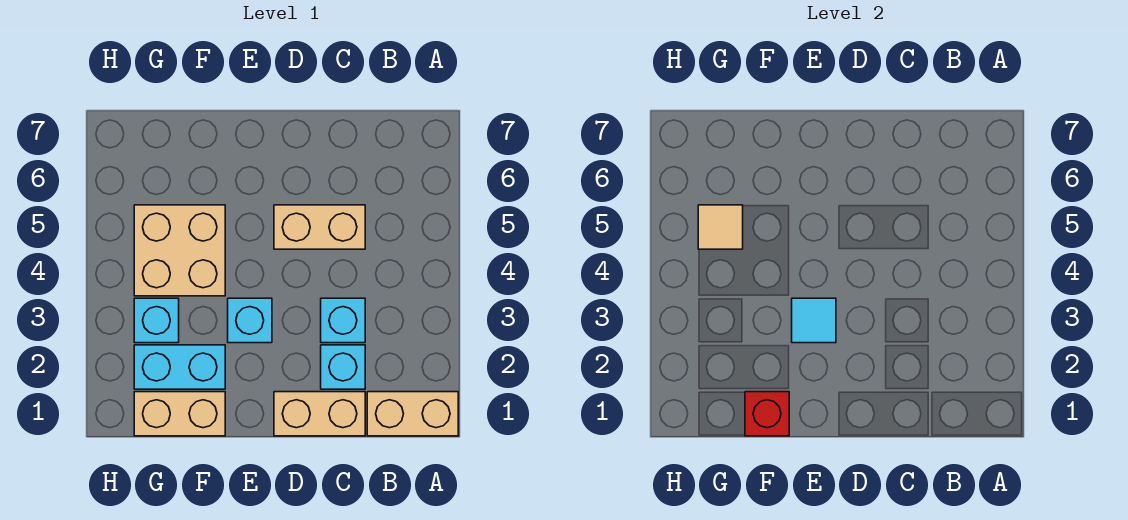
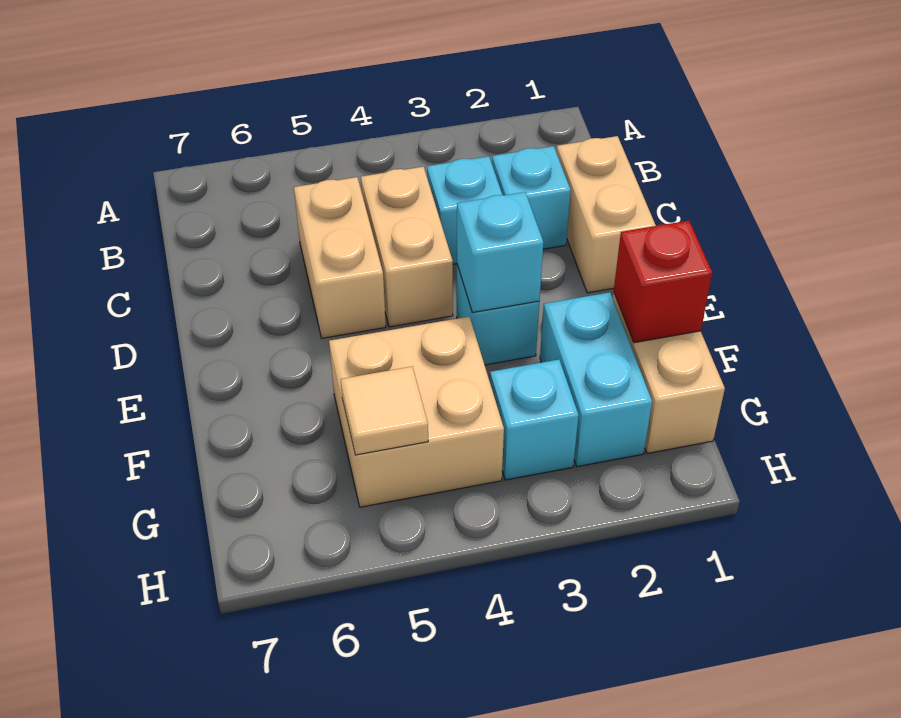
tan brick A1:B1 level 1 -> tan brick C4:D4 level 1
cyan tile E3 level 2 -> cyan brick E3 level 2

